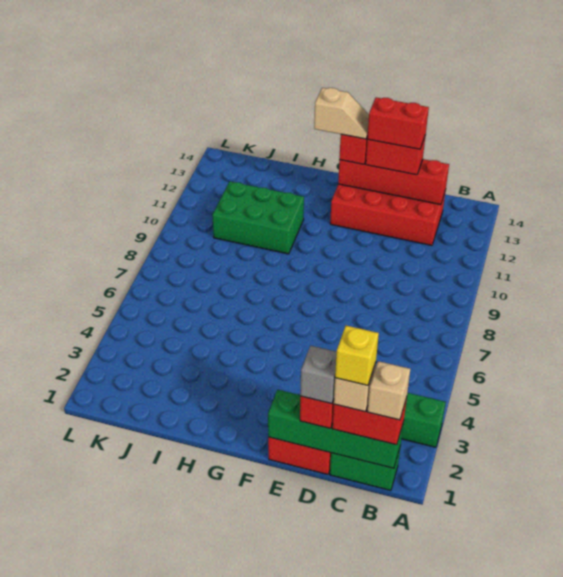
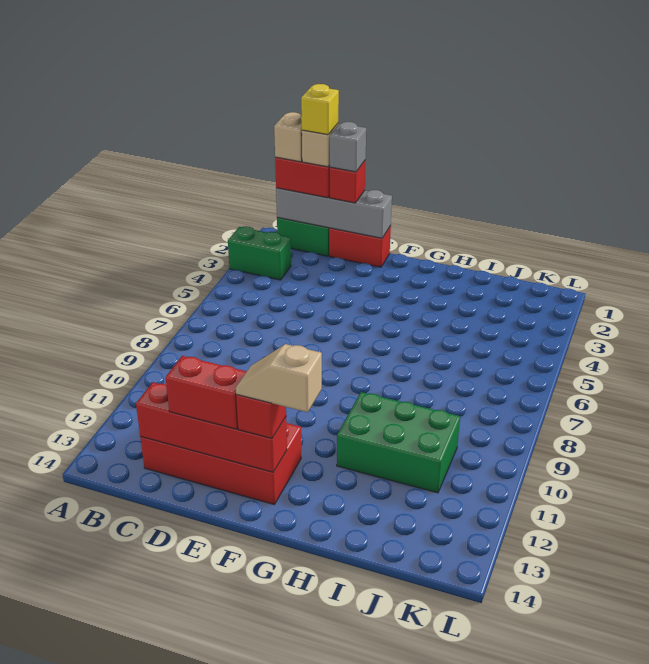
green brick B1:E1 level 2 -> grey brick B1:E1 level 2
red brick D13:E13 level 4 -> none

